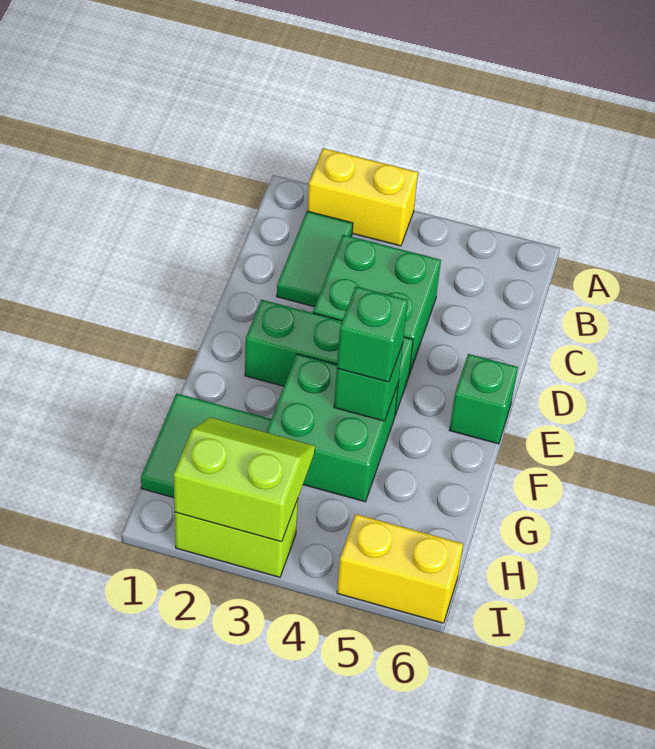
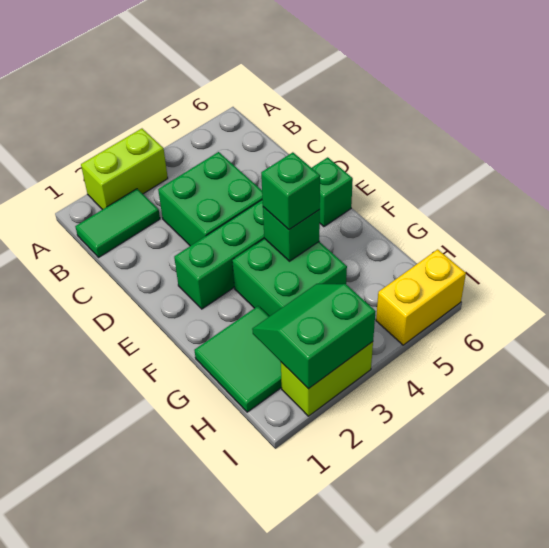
yellow brick A2:A3 level 1 -> lime brick A2:A3 level 1
green tile B2:C2 level 1 -> green tile B1:B2 level 1
lime slope H2:I3 level 2 top I -> green slope H2:I3 level 2 top I

